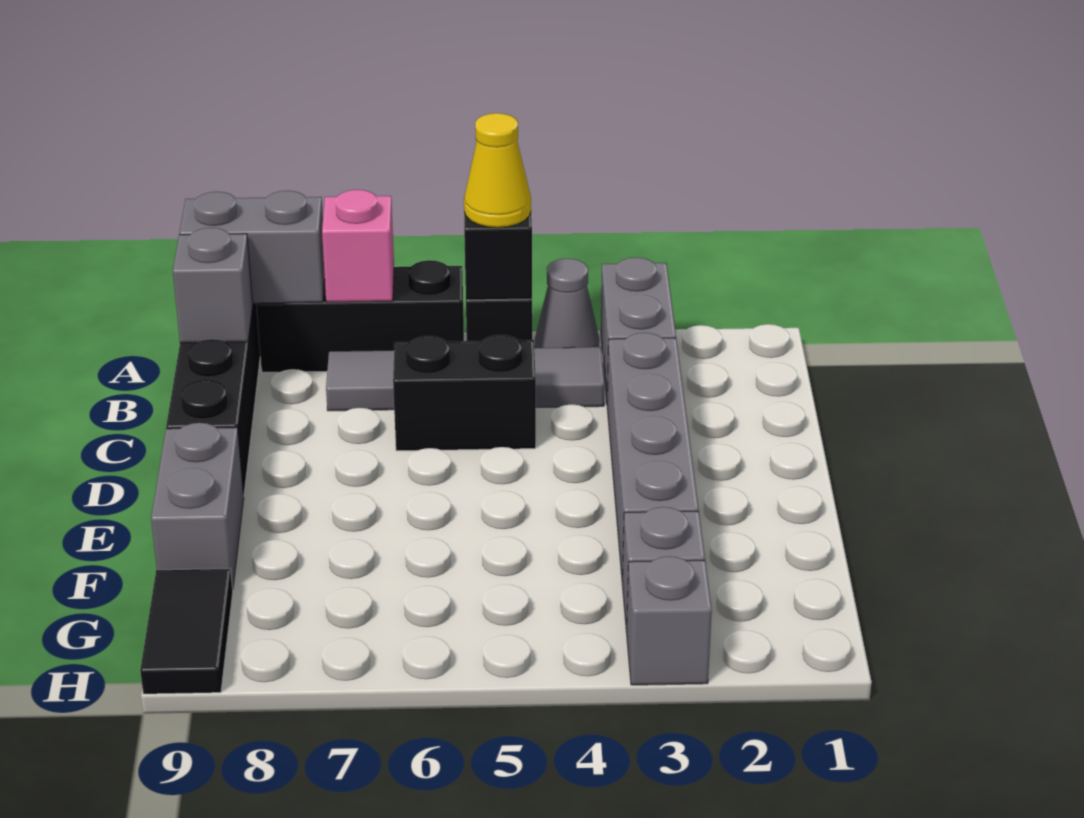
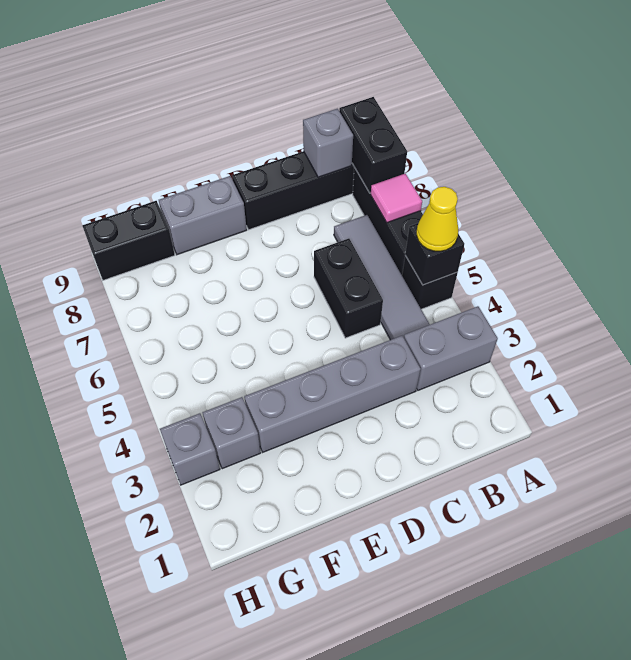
grey cone A4 level 1 -> none
pink brick A7 level 2 -> pink tile A7 level 2
grey brick A8:A9 level 2 -> black brick A8:A9 level 2
black tile G9:H9 level 1 -> black brick G9:H9 level 1

